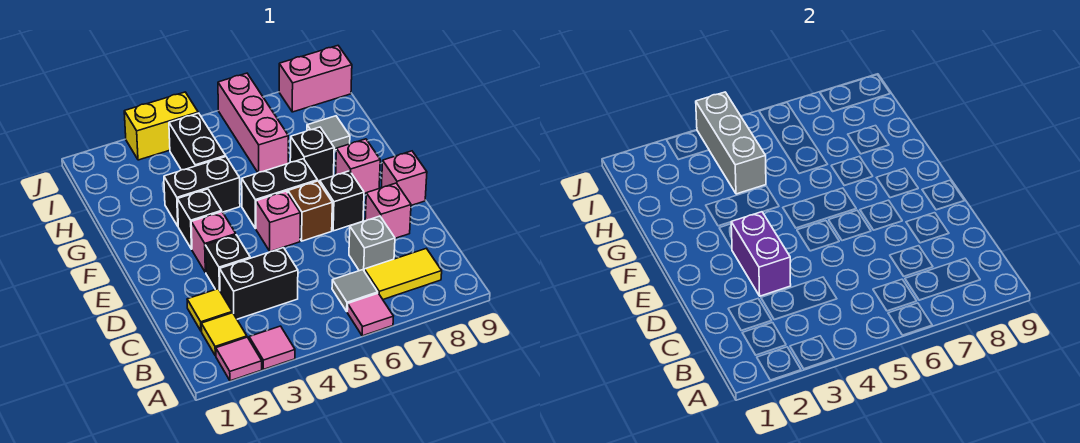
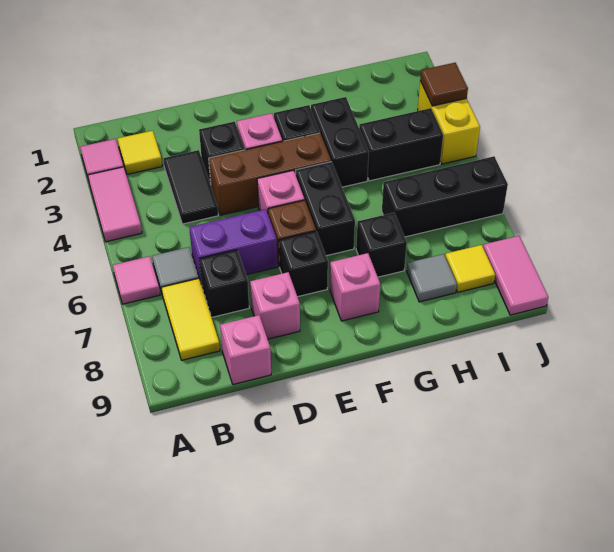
pink tile A3 level 1 -> pink tile A3:A4 level 1
yellow tile C2 level 1 -> yellow tile I8 level 1
black brick C3:C4 level 1 -> black tile C3:C4 level 1
grey brick C7 level 1 -> black brick C7 level 1
purple brick D3:E3 level 2 -> purple brick C6:D6 level 1
none -> brown brick D4:F4 level 1
pink brick E9 level 1 -> pink brick C9 level 1
grey brick H4:J4 level 2 -> none
pink brick H6:J6 level 1 -> black brick H6:J6 level 1
none -> brown tile J3 level 2
pink brick J8:J9 level 1 -> pink tile J8:J9 level 1

